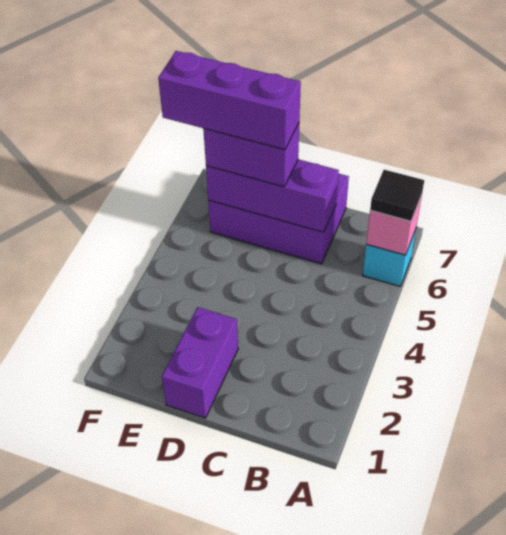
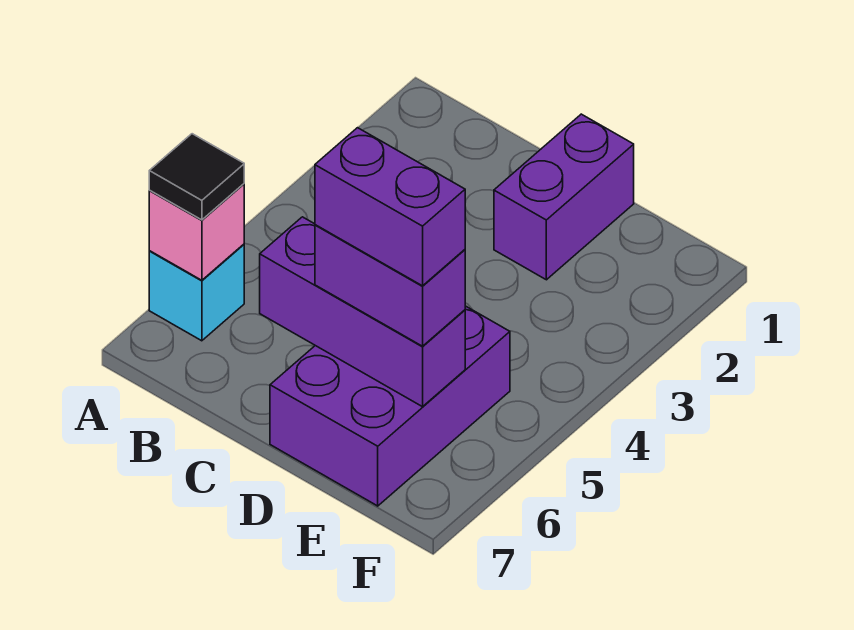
purple brick C6:E7 level 1 -> purple brick D5:E7 level 1
purple brick D6:F6 level 4 -> purple brick D6:E6 level 4

